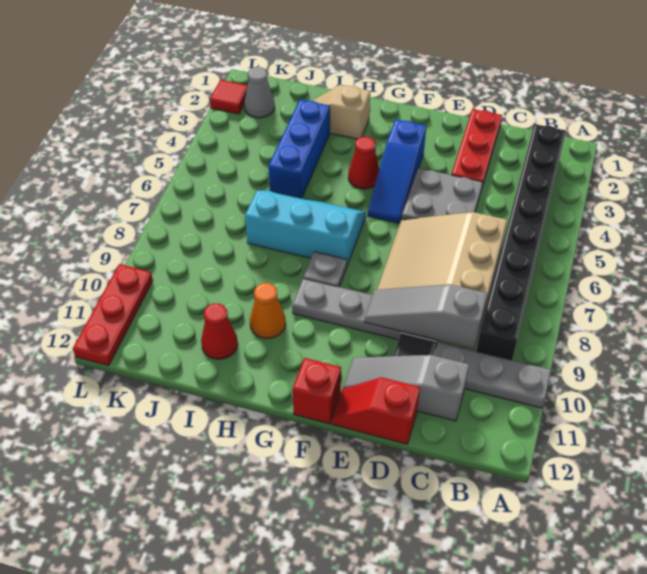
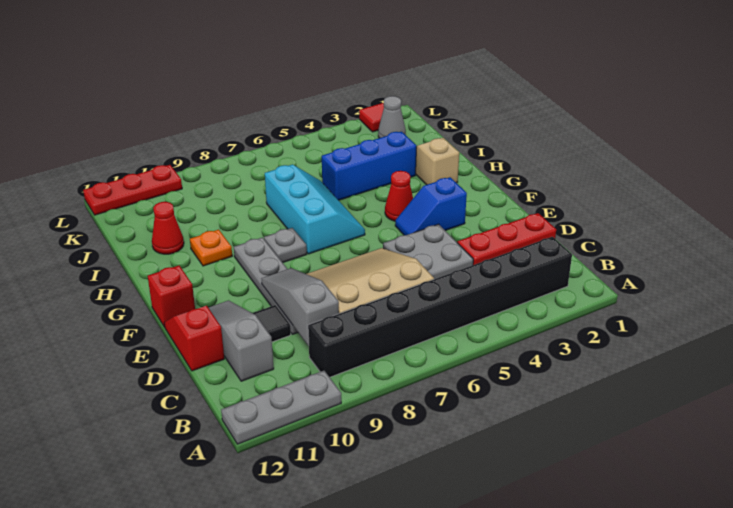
grey plate A10:C10 level 1 -> grey plate A10:A12 level 1
blue slope F3:F5 level 1 top 3 -> blue slope F3:F4 level 1 top 3
orange cone H10 level 1 -> orange plate H10 level 1

